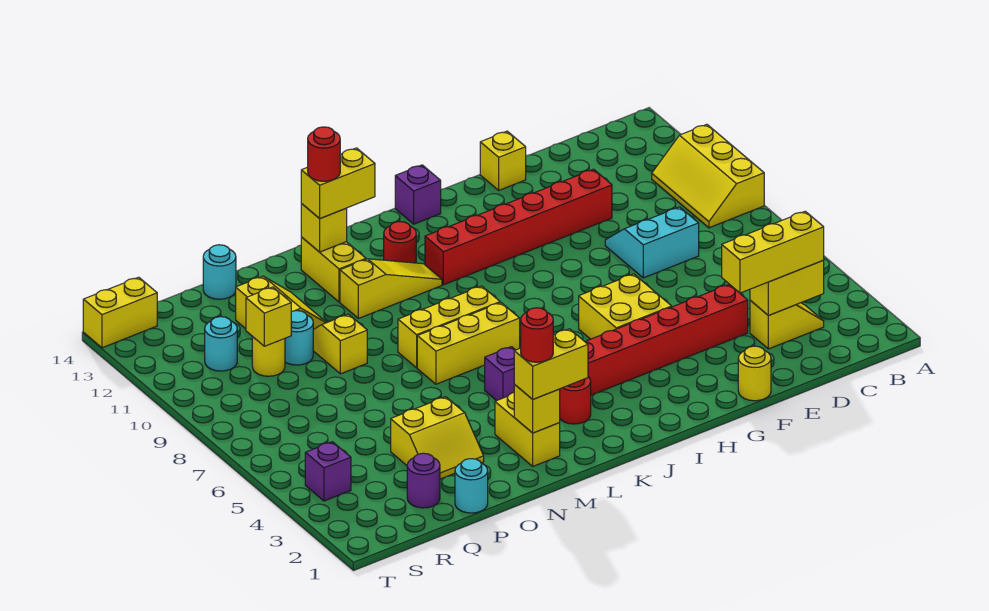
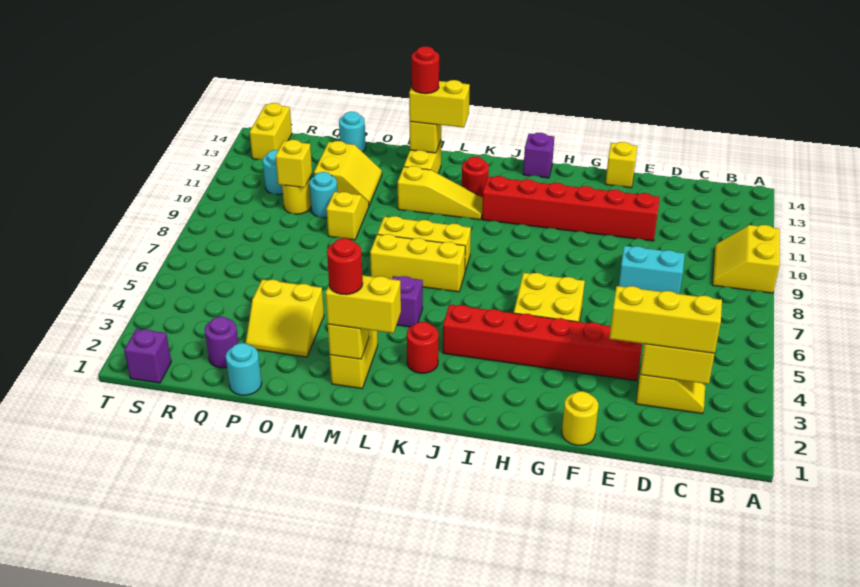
yellow slope A9:B11 level 1 top A -> yellow slope A9:B10 level 1 top A
purple brick S4 level 1 -> purple brick S1 level 1
yellow brick S14:T14 level 1 -> yellow brick S13:S14 level 1

